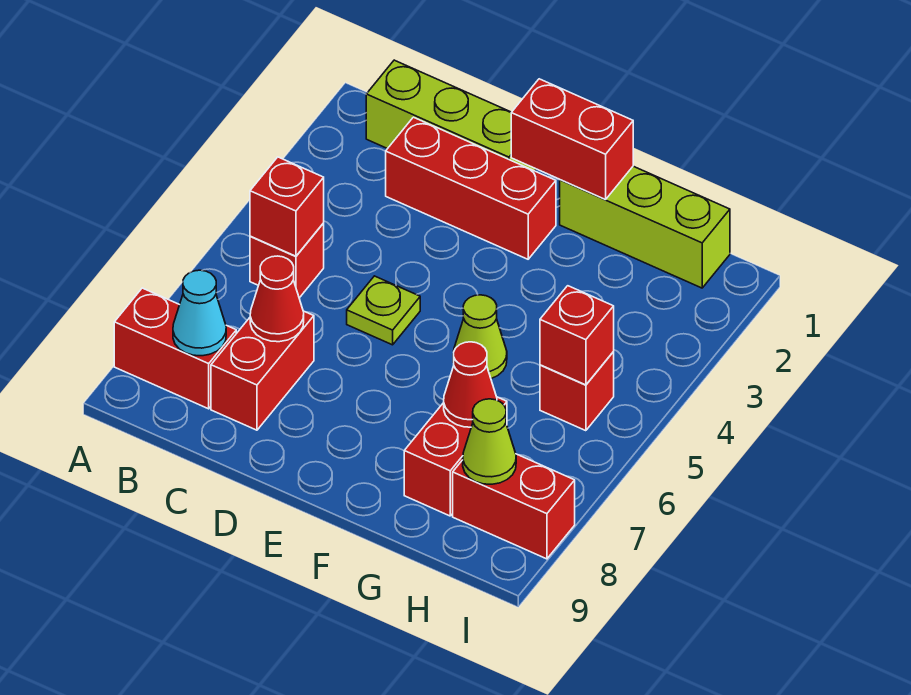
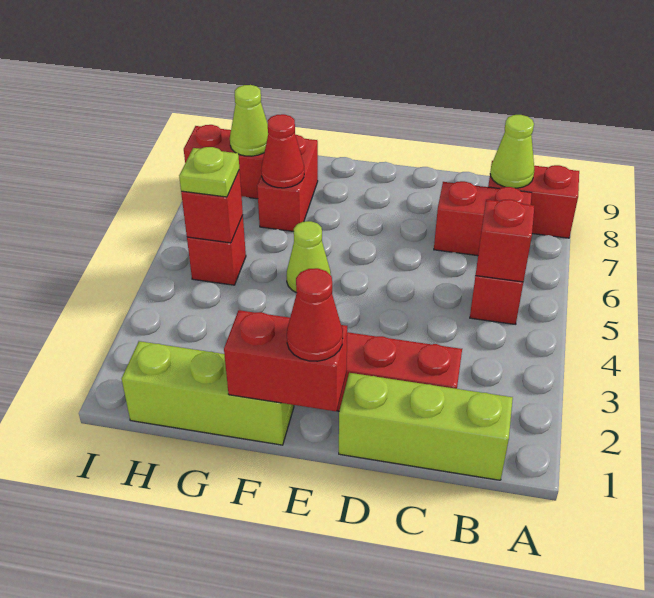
cyan cone B8 level 2 -> lime cone B8 level 2
red brick C7:C8 level 1 -> red brick B7:C7 level 1
red cone C7 level 2 -> red cone E1 level 3
lime plate D5 level 1 -> lime plate H5 level 3

